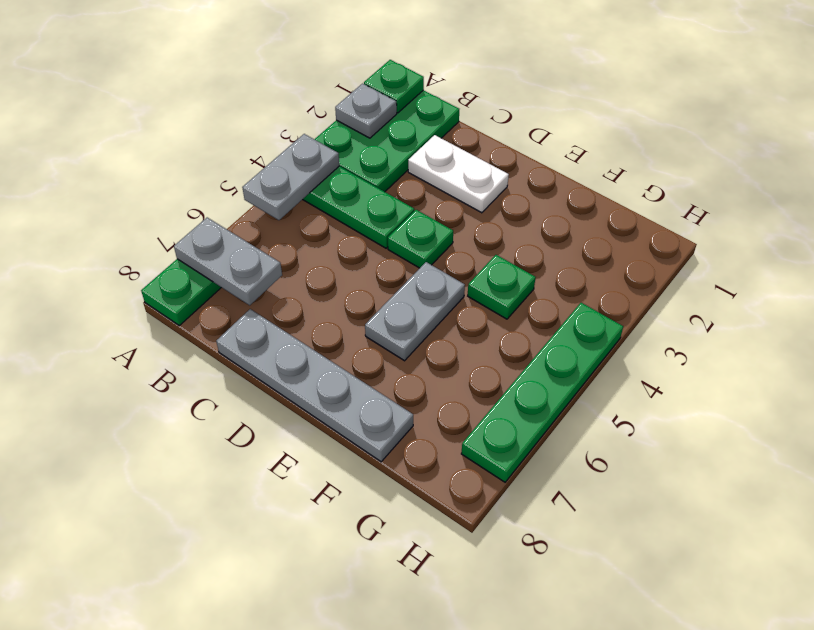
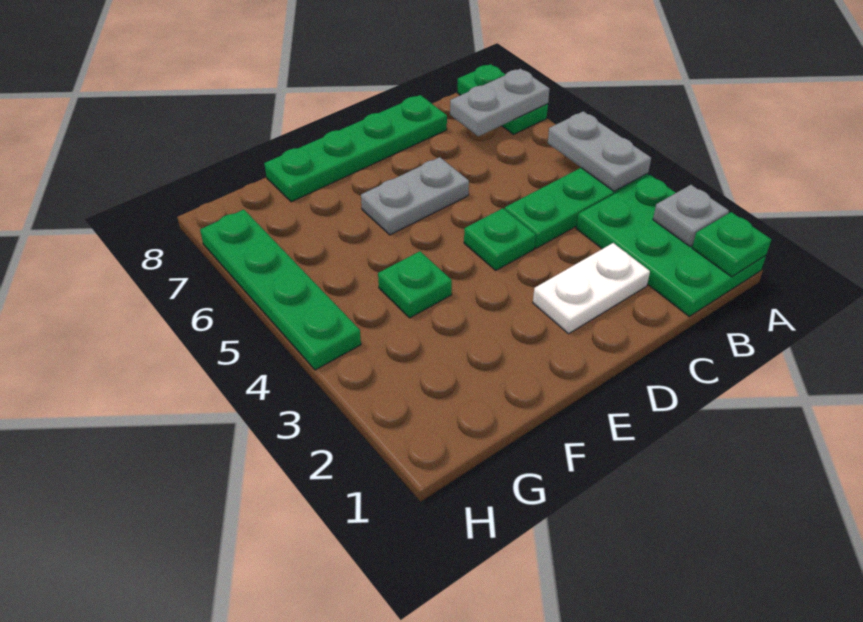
grey plate C8:F8 level 1 -> green plate C8:F8 level 1
grey plate E5:E6 level 1 -> grey plate D6:E6 level 1

